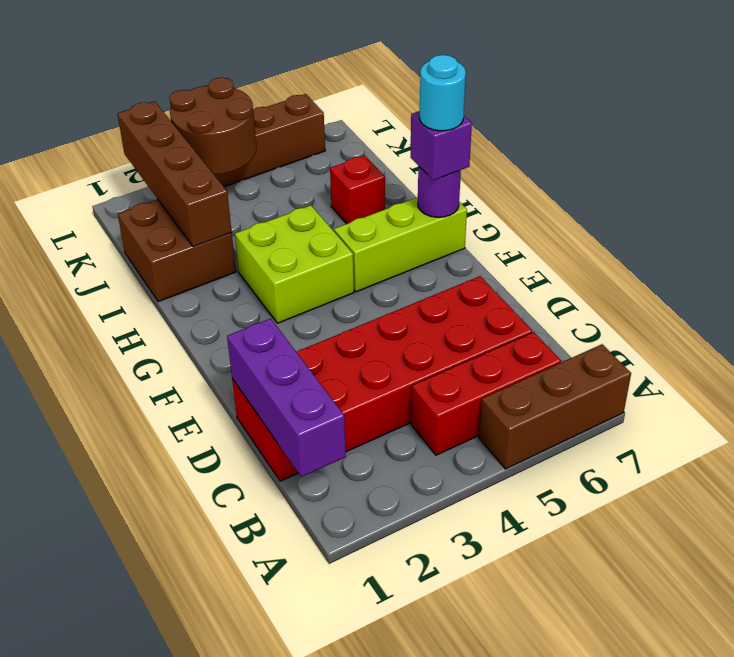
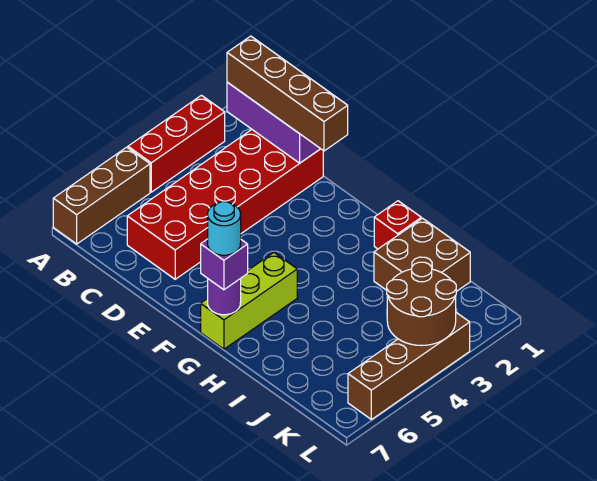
red brick B4:B6 level 1 -> red brick A2:A4 level 1
lime brick G3:H4 level 1 -> none
brown brick I2:L2 level 2 -> brown brick B1:E1 level 3
red brick I6 level 1 -> red brick H1 level 1

